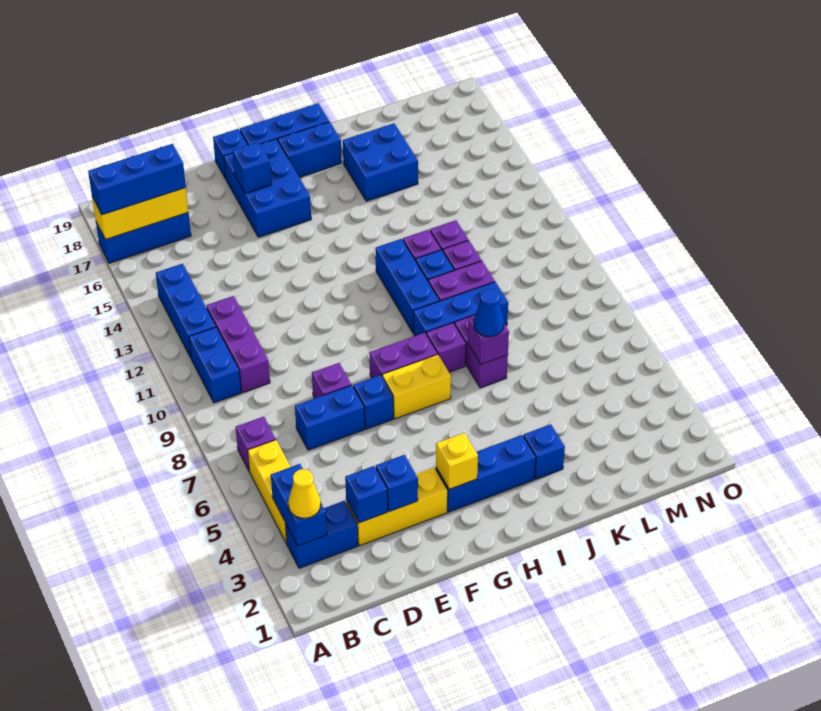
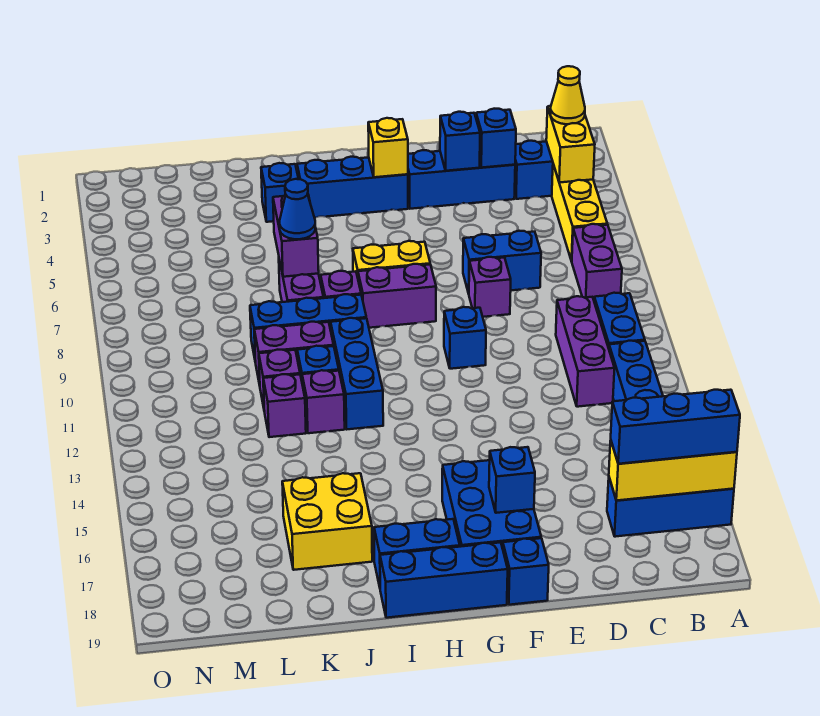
blue brick B3:B4 level 2 -> yellow brick B3:B4 level 2
purple brick B7 level 1 -> purple brick B7:B8 level 1
yellow brick D3:F3 level 1 -> blue brick D3:F3 level 1
blue brick F7 level 1 -> blue brick F10 level 1
purple brick J7 level 2 -> purple brick J6:J7 level 2
blue brick J16:K17 level 1 -> yellow brick J16:K17 level 1

